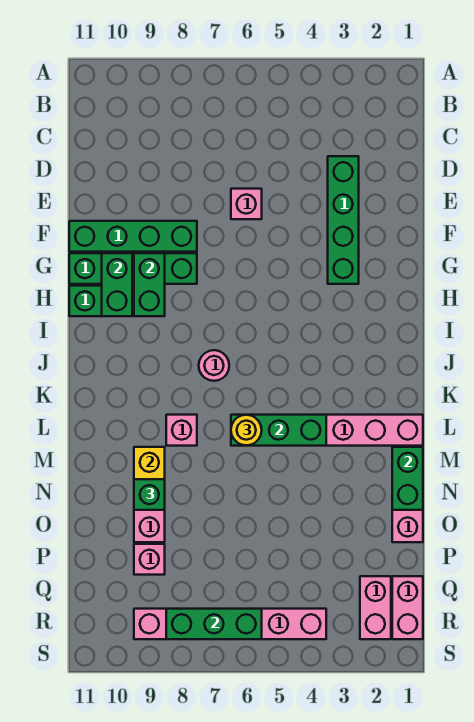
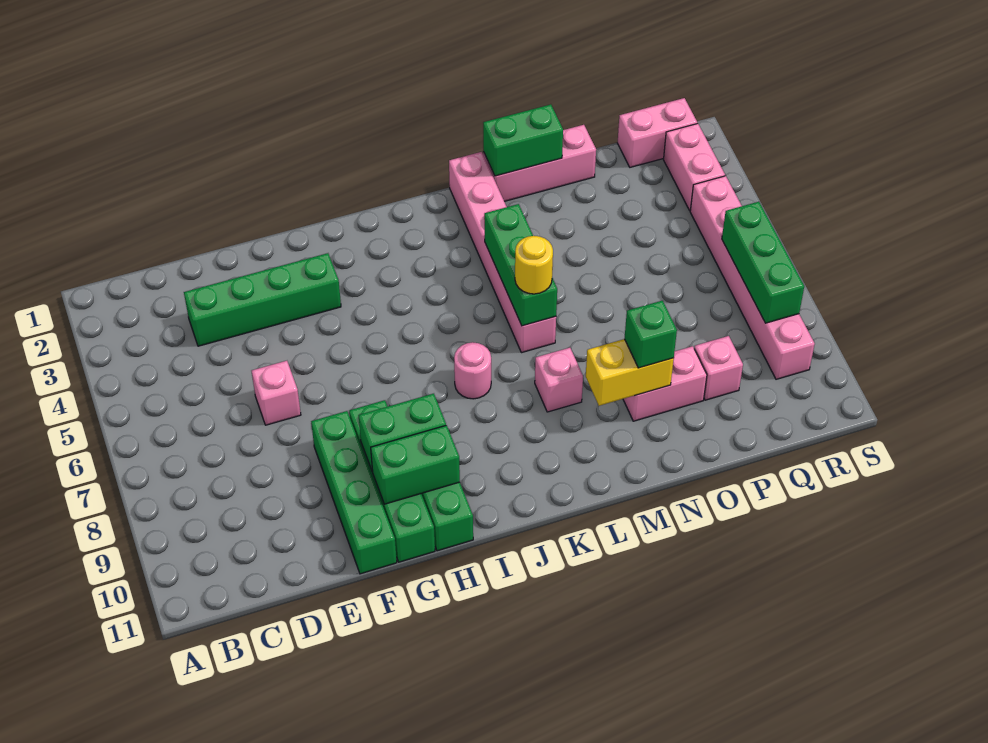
pink brick Q2:R2 level 1 -> pink brick R2:R3 level 1

